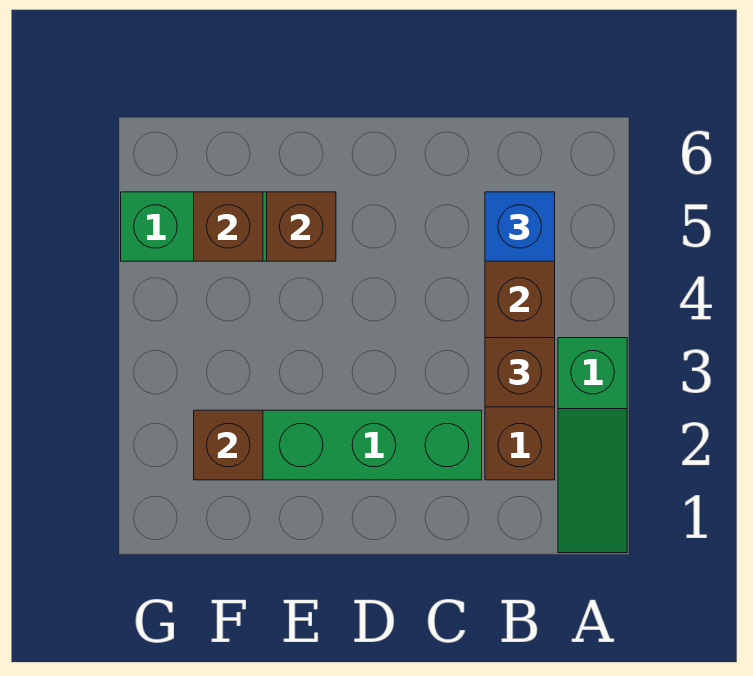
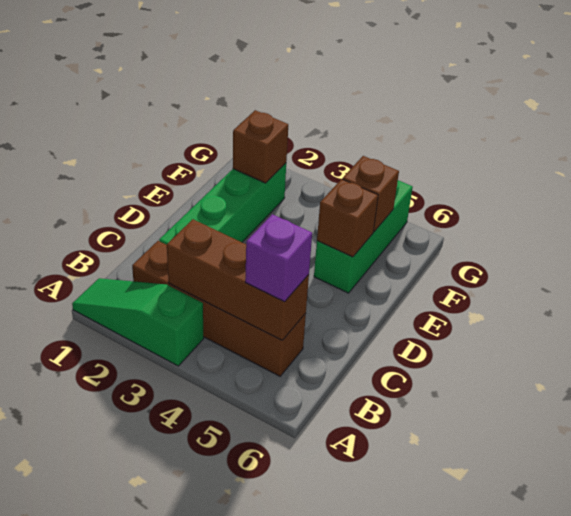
brown brick B3 level 3 -> none
blue brick B5 level 3 -> purple brick B5 level 3

